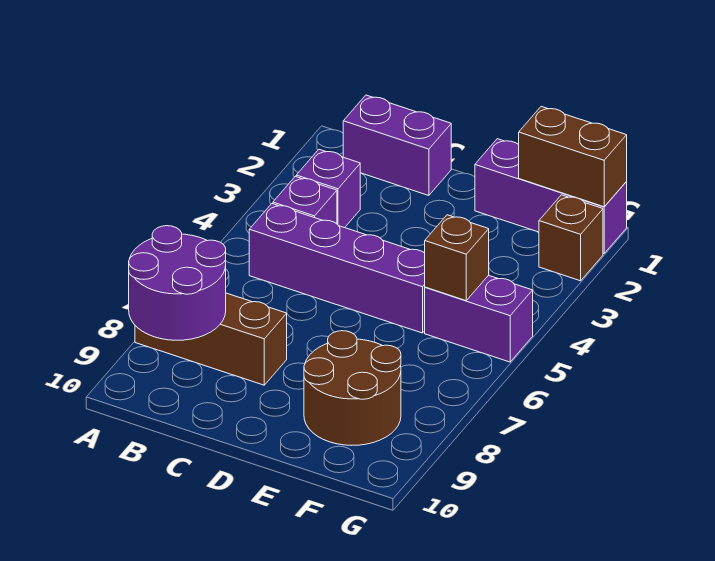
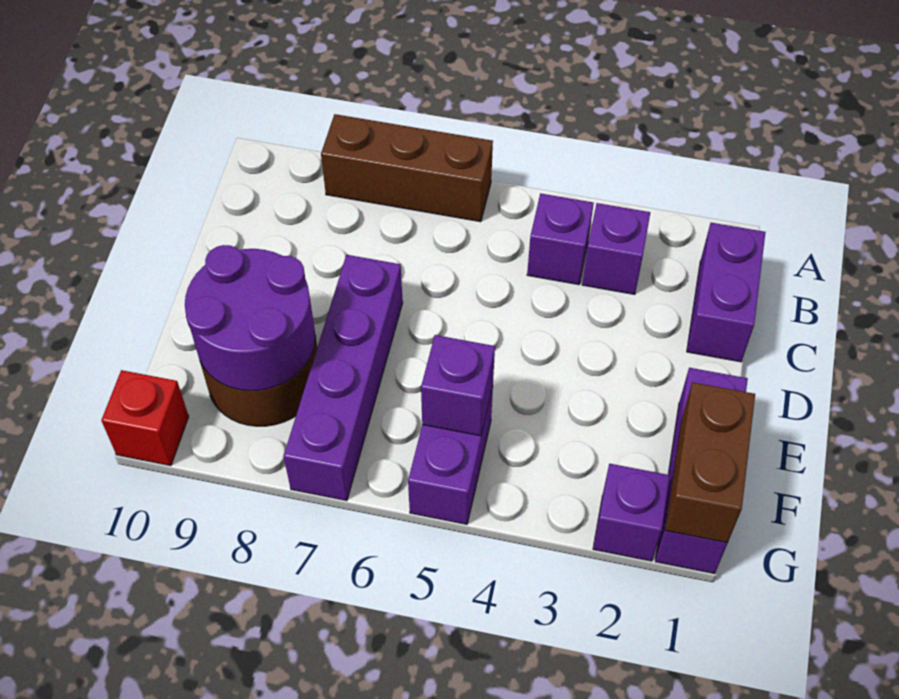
brown brick A8:C8 level 1 -> brown brick A6:A8 level 1
purple round brick A8:B9 level 2 -> purple round brick E8:F9 level 2
purple brick B5:E5 level 1 -> purple brick D7:G7 level 1
brown brick F5 level 2 -> purple brick F5 level 2
brown brick G2 level 1 -> purple brick G2 level 1
none -> red brick G10 level 1

